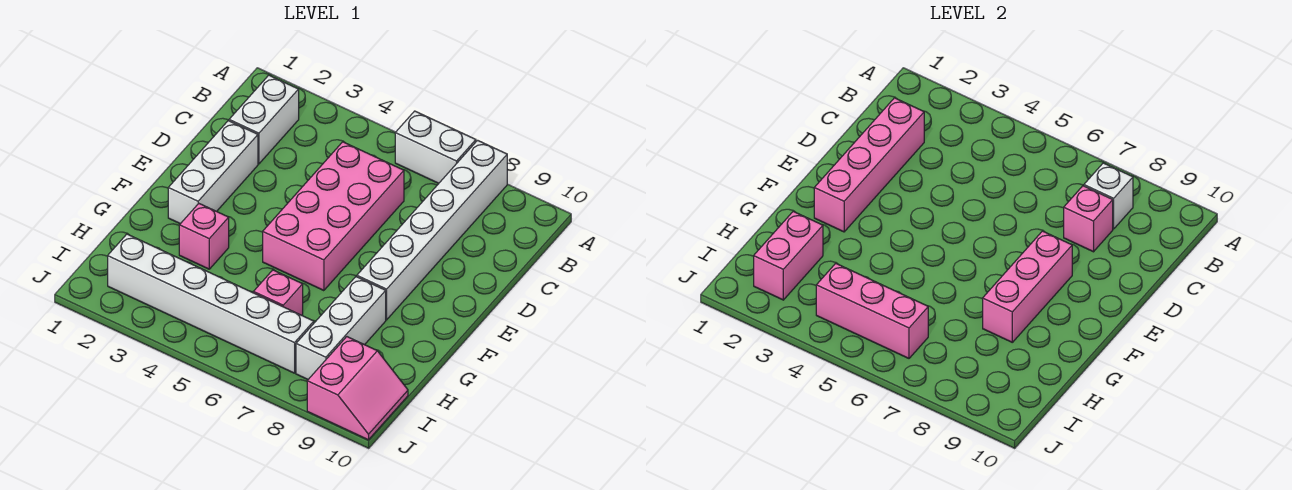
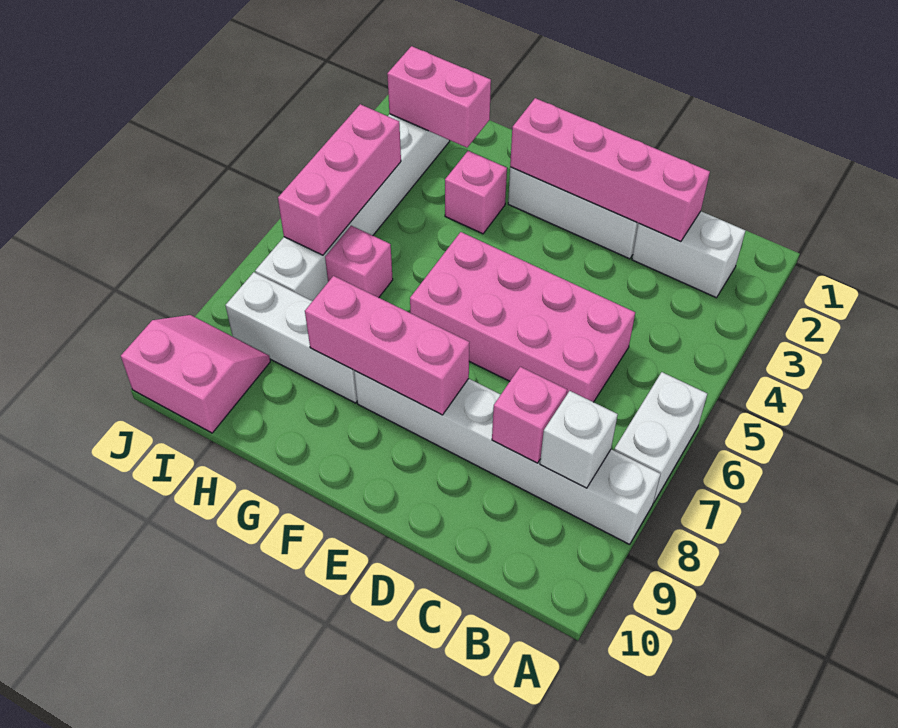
pink slope I9:J10 level 1 top 9 -> pink slope I9:J10 level 1 top 10

